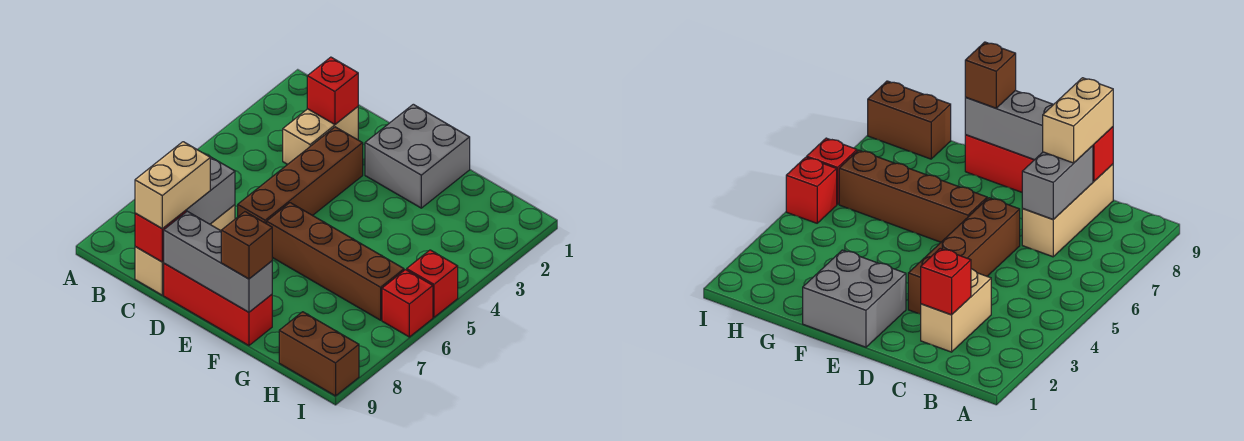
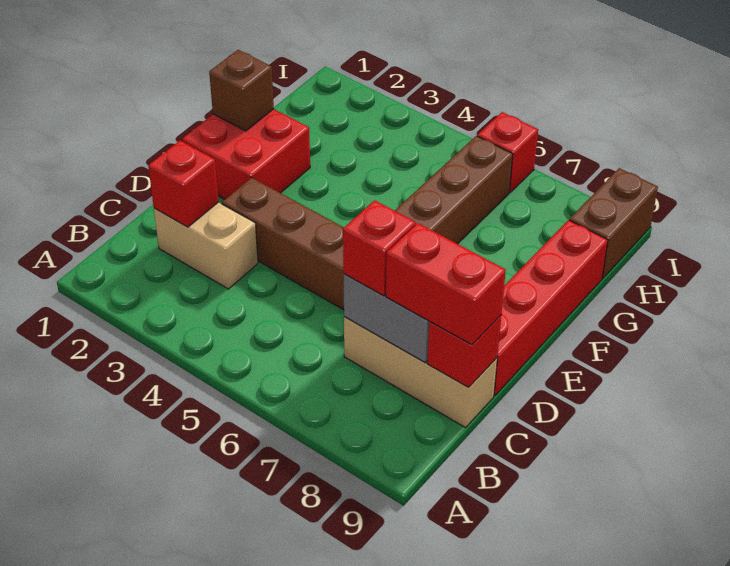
tan brick C8:C9 level 3 -> red brick C8:C9 level 3
red brick D9:F9 level 1 -> red brick D9:G9 level 1
grey brick D9:F9 level 2 -> none
grey brick E1:F2 level 1 -> red brick E1:F2 level 1
brown brick F9 level 3 -> brown brick F1 level 2
red brick I5 level 1 -> red brick C7 level 3

